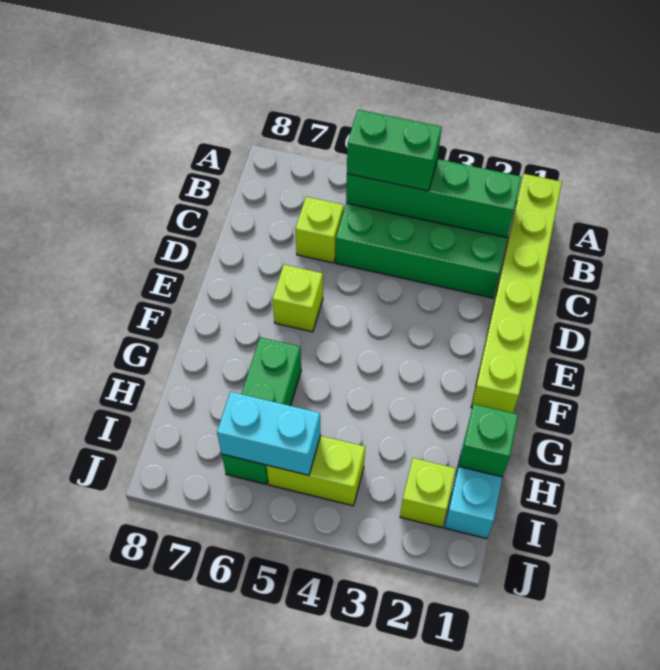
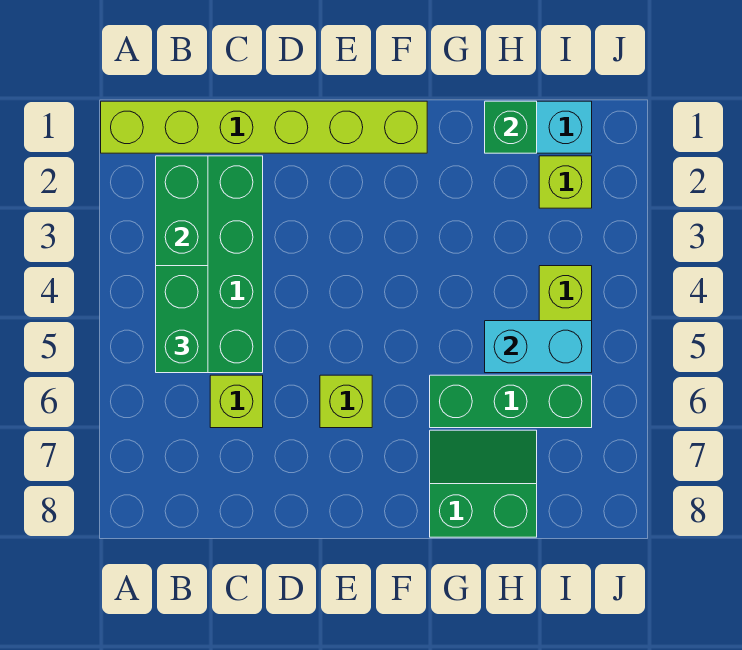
none -> green slope G7:H8 level 1 top 8
cyan brick I5:I6 level 2 -> cyan brick H5:I5 level 2

